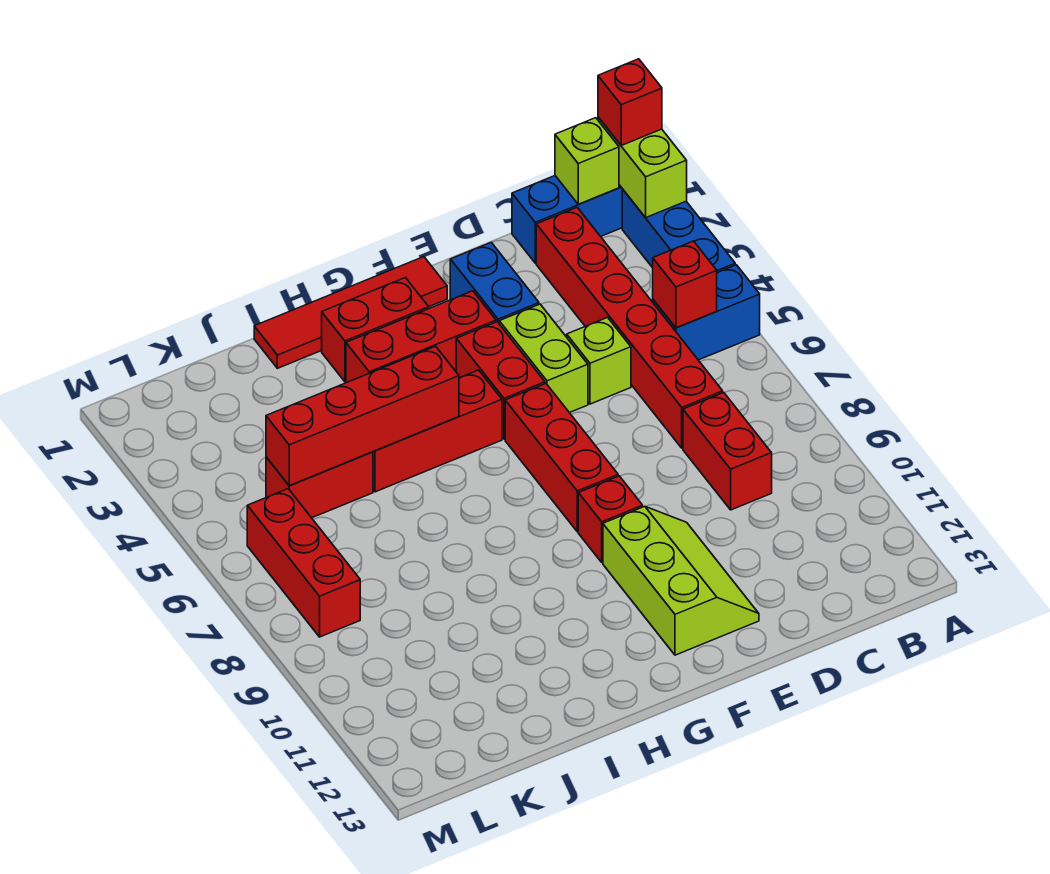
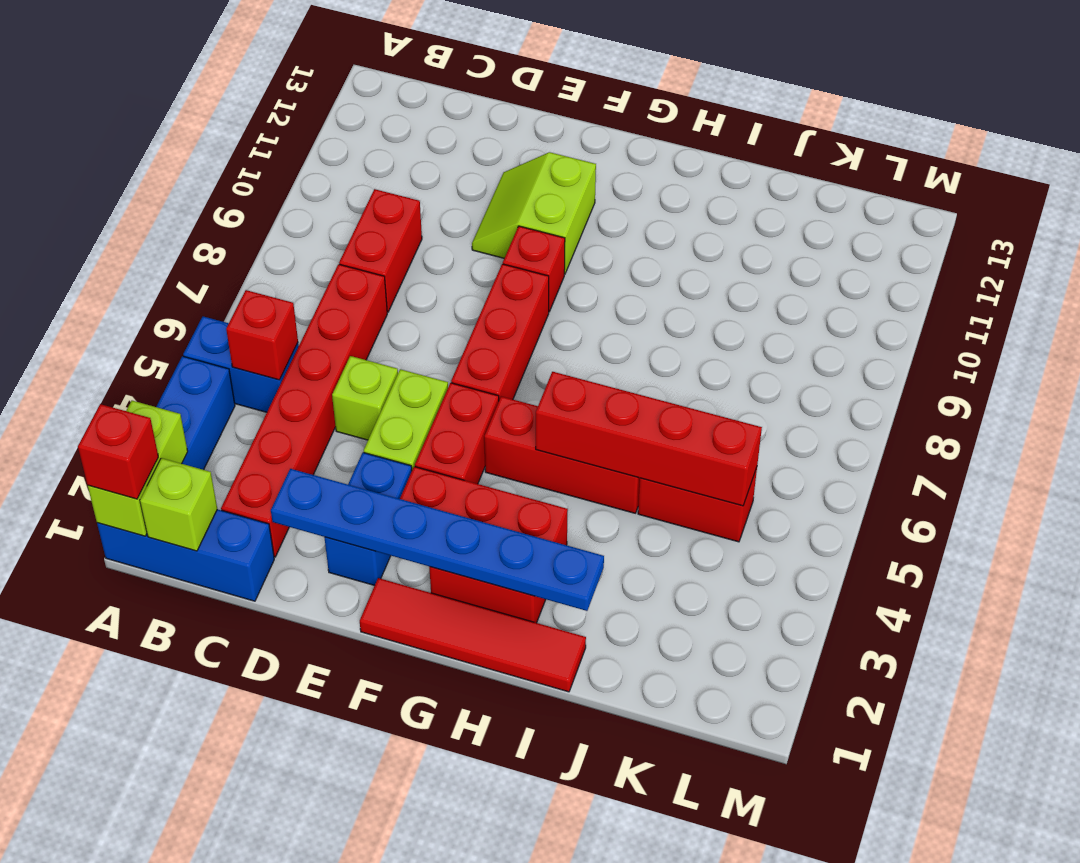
none -> blue plate D2:I2 level 2
lime slope E10:F12 level 1 top F -> lime slope E10:F11 level 1 top F
red brick L6:L8 level 1 -> none

